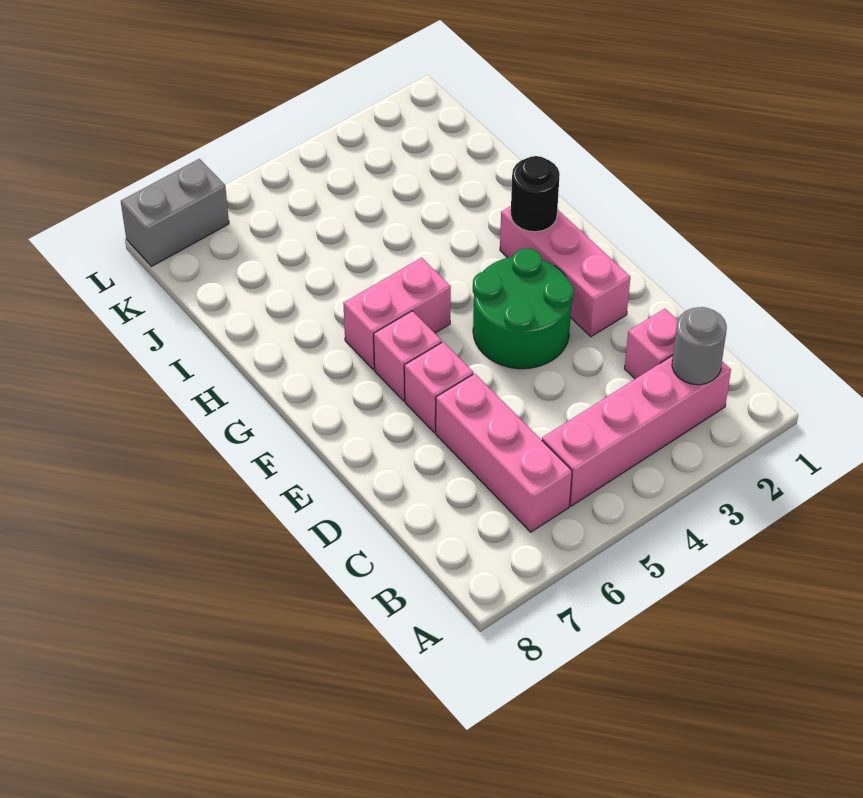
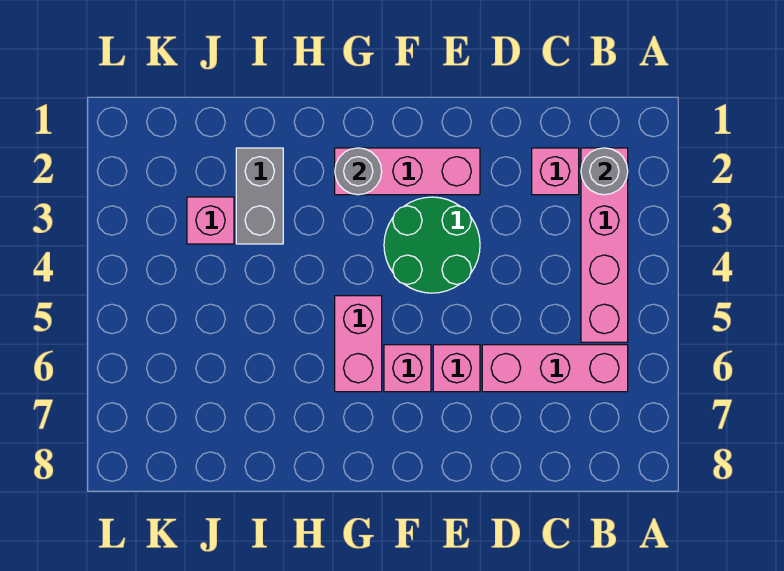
black round brick G2 level 2 -> grey round brick G2 level 2
none -> pink brick J3 level 1
grey brick L7:L8 level 1 -> grey brick I2:I3 level 1

